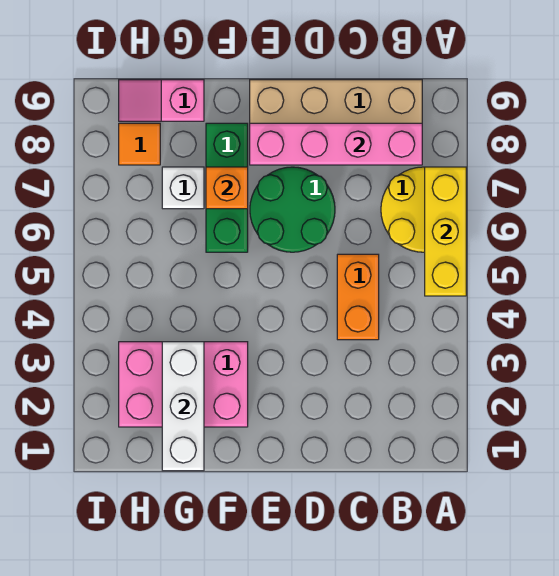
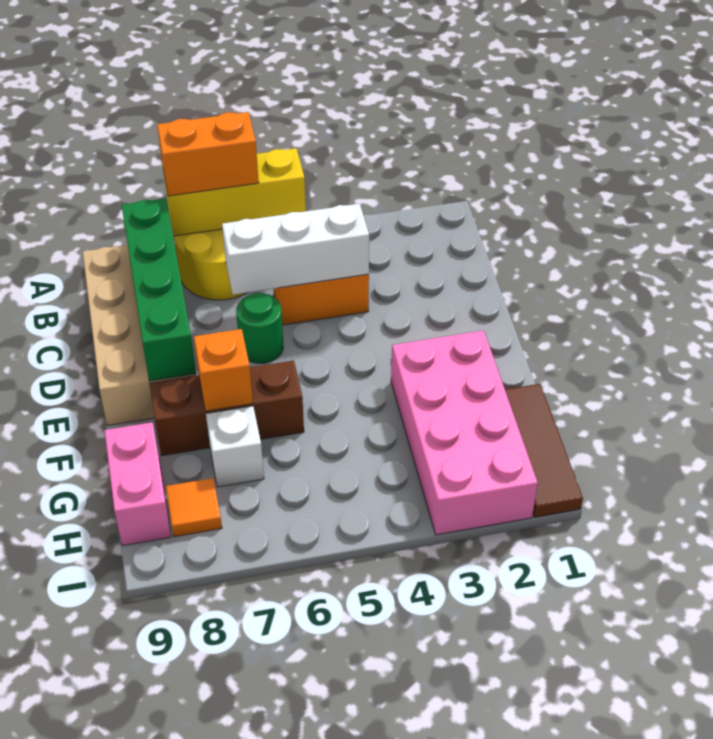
none -> orange brick A6:A7 level 3
pink brick B8:E8 level 2 -> green brick B8:E8 level 2
green round brick D6:E7 level 1 -> green round brick D6 level 1
pink brick F2:H3 level 1 -> pink brick F2:I3 level 1
green brick F6:F8 level 1 -> brown brick F6:F8 level 1
none -> brown tile G1:I1 level 1
white brick G1:G3 level 2 -> white brick C4:C6 level 2
pink slope G9:H9 level 1 top G -> pink brick G9:H9 level 1

